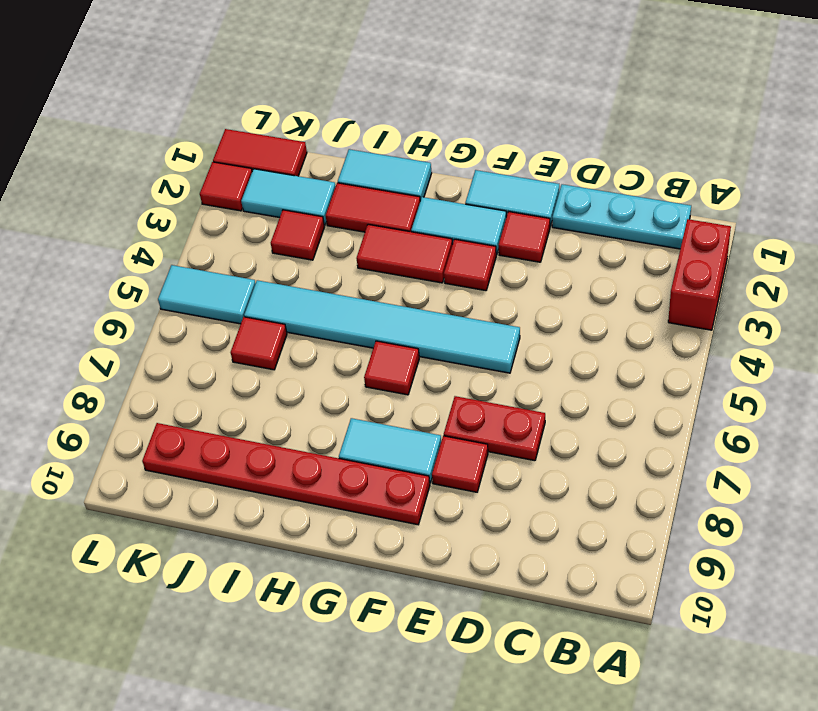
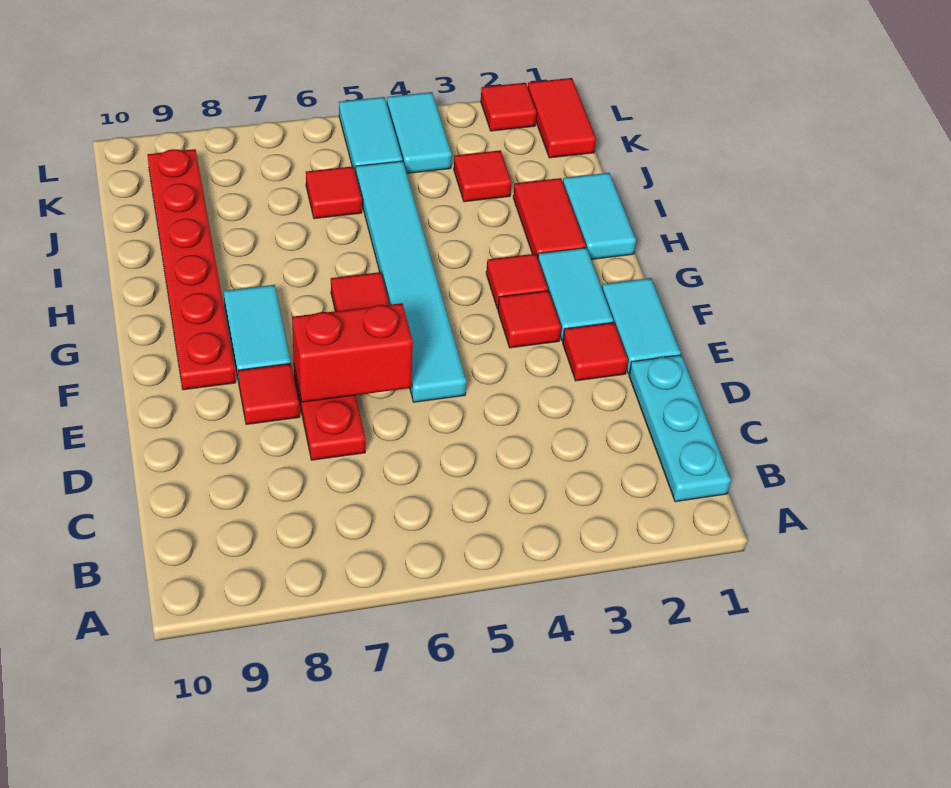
red brick A2:A3 level 1 -> red brick E6:E7 level 2
red tile G3:H3 level 1 -> red tile G3 level 1
cyan tile J2:K2 level 1 -> cyan tile K4:L4 level 1

